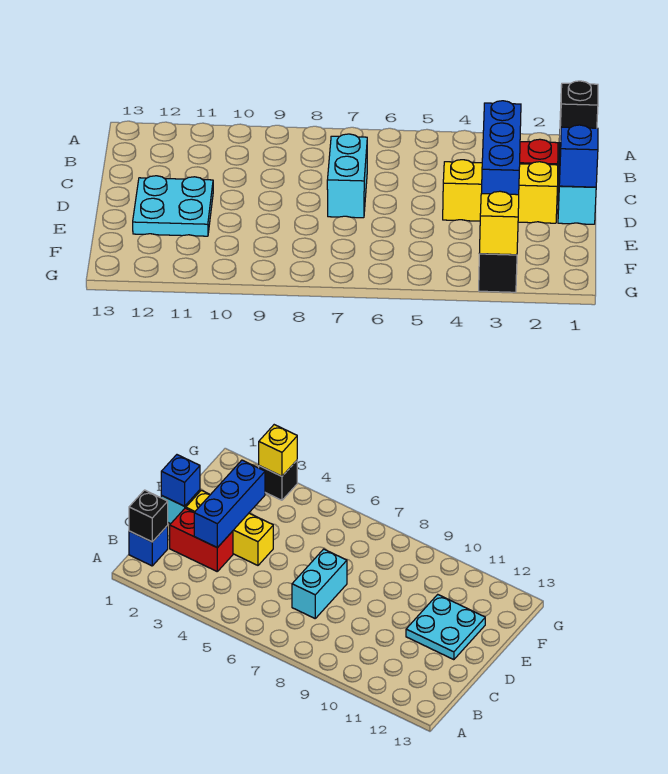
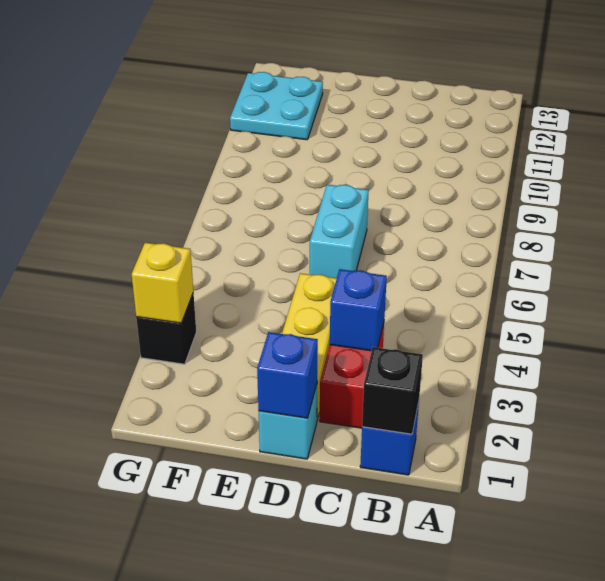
blue brick C3:E3 level 2 -> blue brick C3 level 2
cyan brick C7:D7 level 1 -> cyan brick D6:D7 level 1
cyan plate D11:E12 level 1 -> cyan plate F11:G12 level 1

